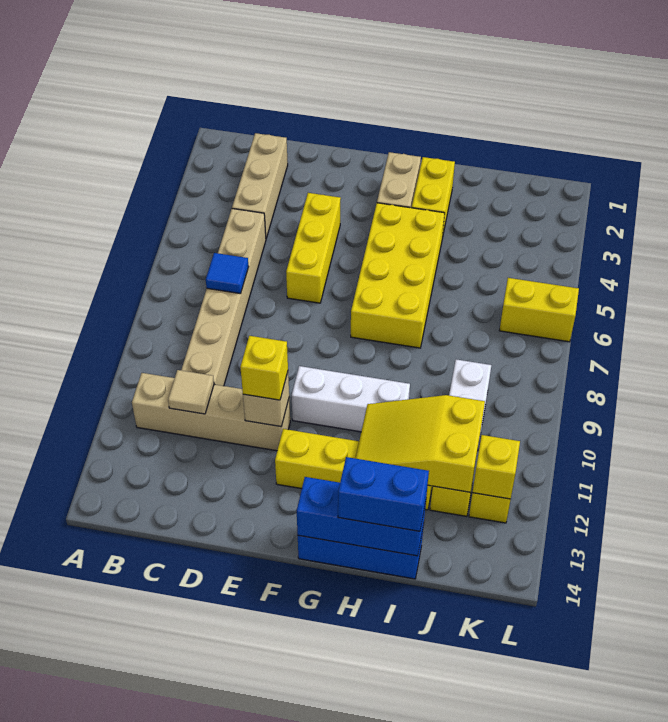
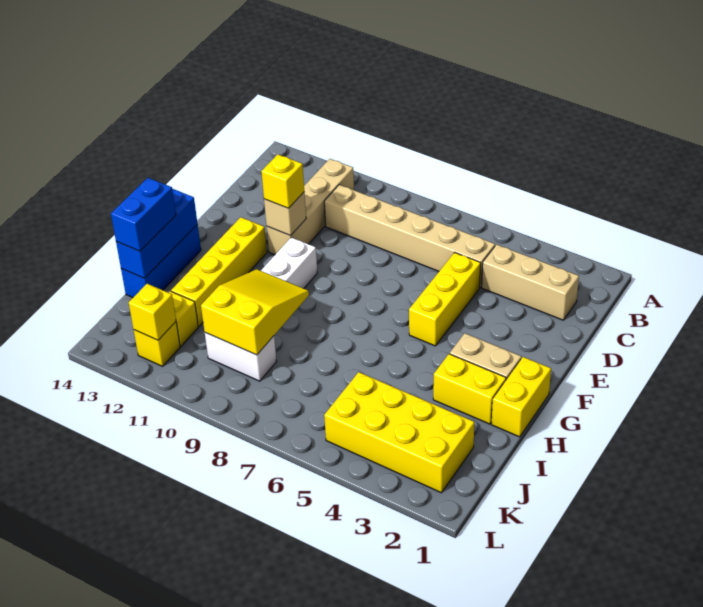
blue tile C7 level 2 -> none
tan tile C11 level 2 -> none
yellow brick E4:E6 level 1 -> yellow brick D5:F5 level 1
yellow brick G4:H7 level 1 -> yellow brick J2:K5 level 1
yellow slope H11:J12 level 2 top J -> yellow slope H9:J10 level 2 top J
yellow brick K6:L6 level 1 -> yellow brick G1:H1 level 1

